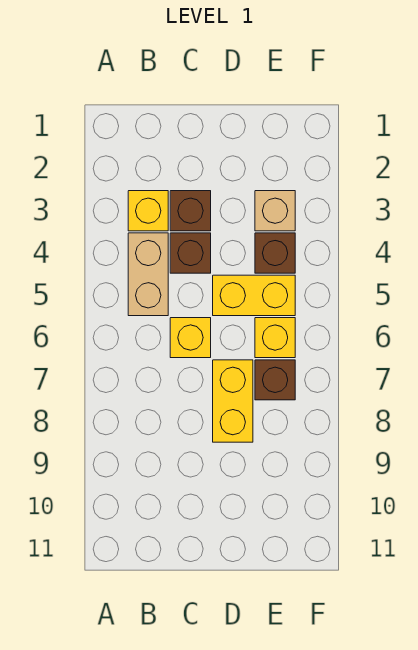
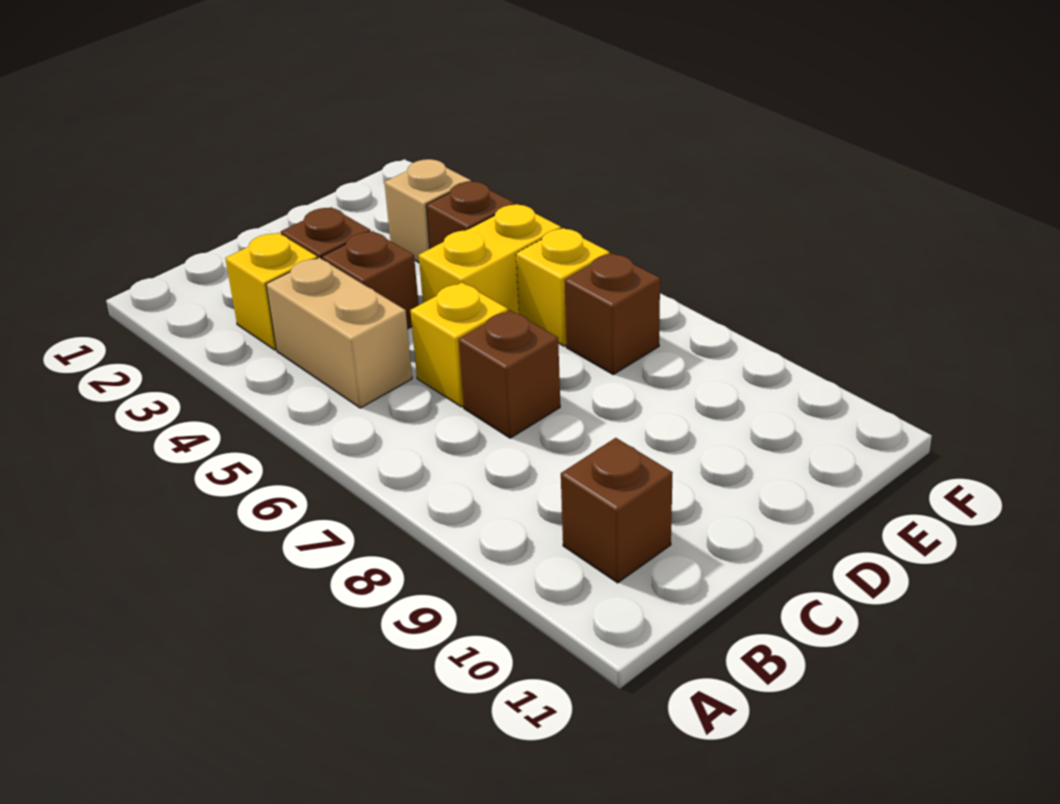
none -> brown brick B10 level 1
none -> brown brick C7 level 1
yellow brick D7:D8 level 1 -> none

